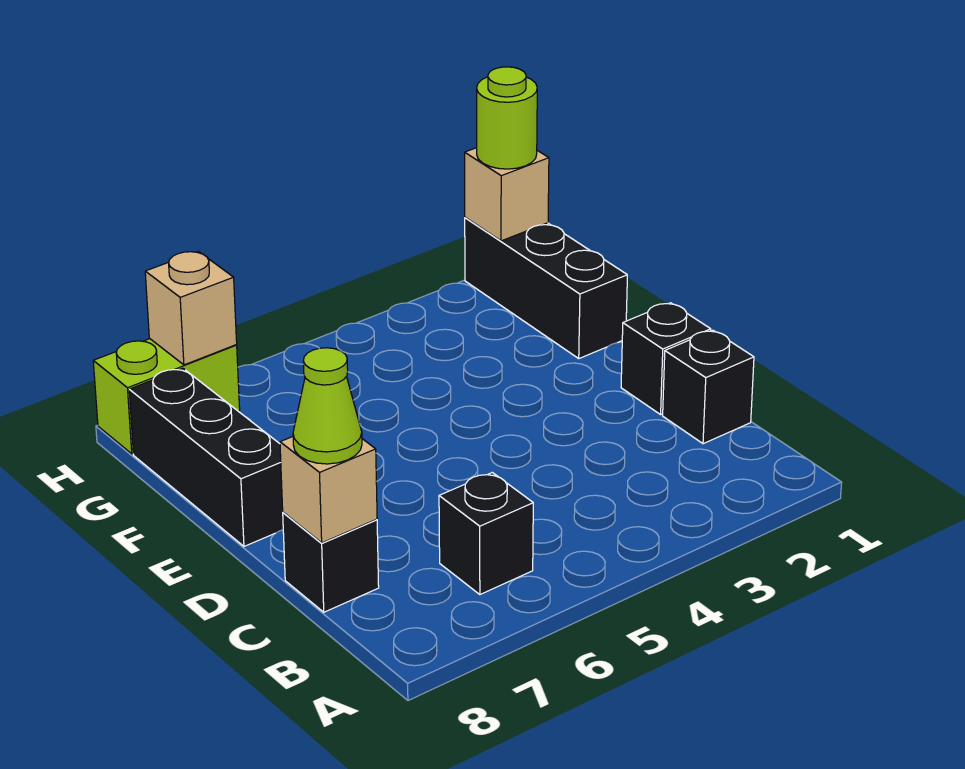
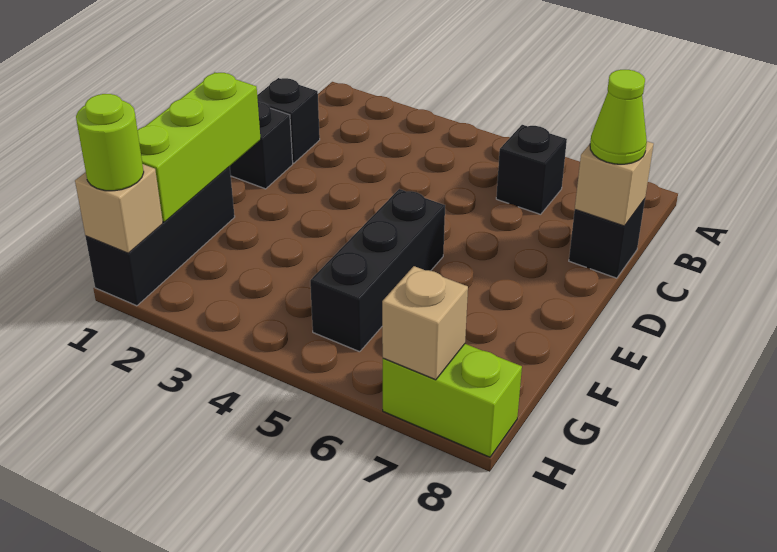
none -> lime brick E1:G1 level 2
black brick E8:G8 level 1 -> black brick E5:G5 level 1

